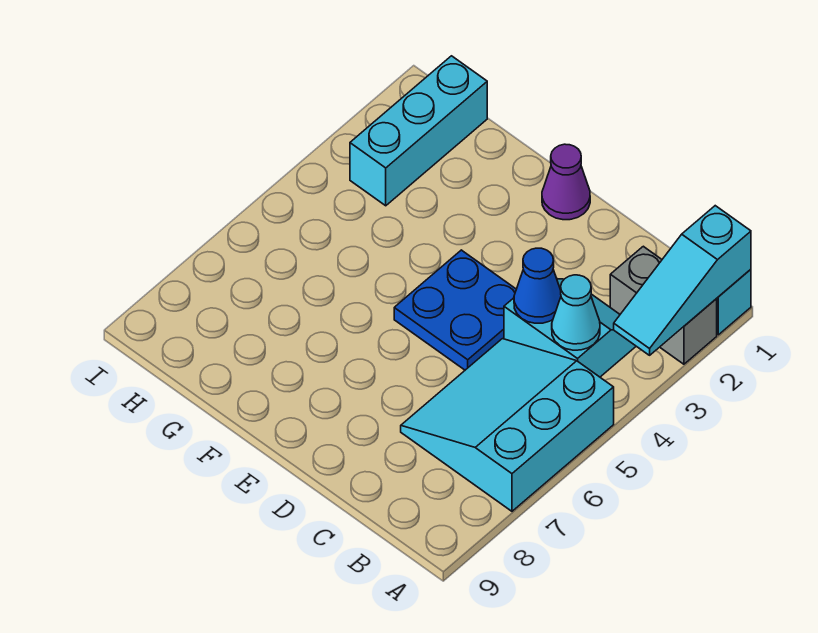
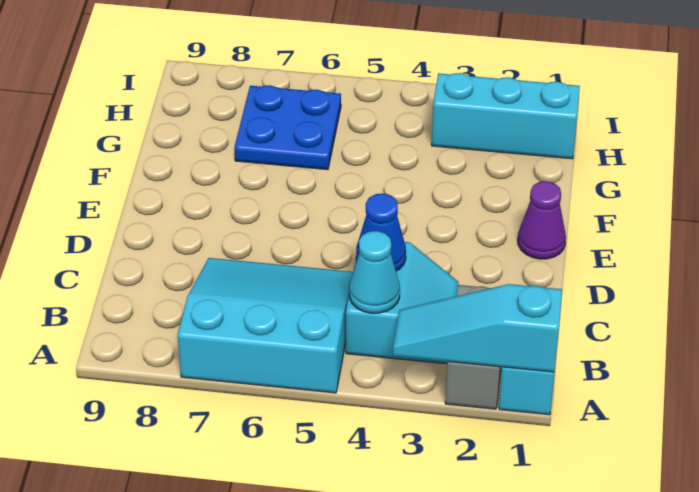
blue plate D4:E5 level 1 -> blue plate G6:H7 level 1

